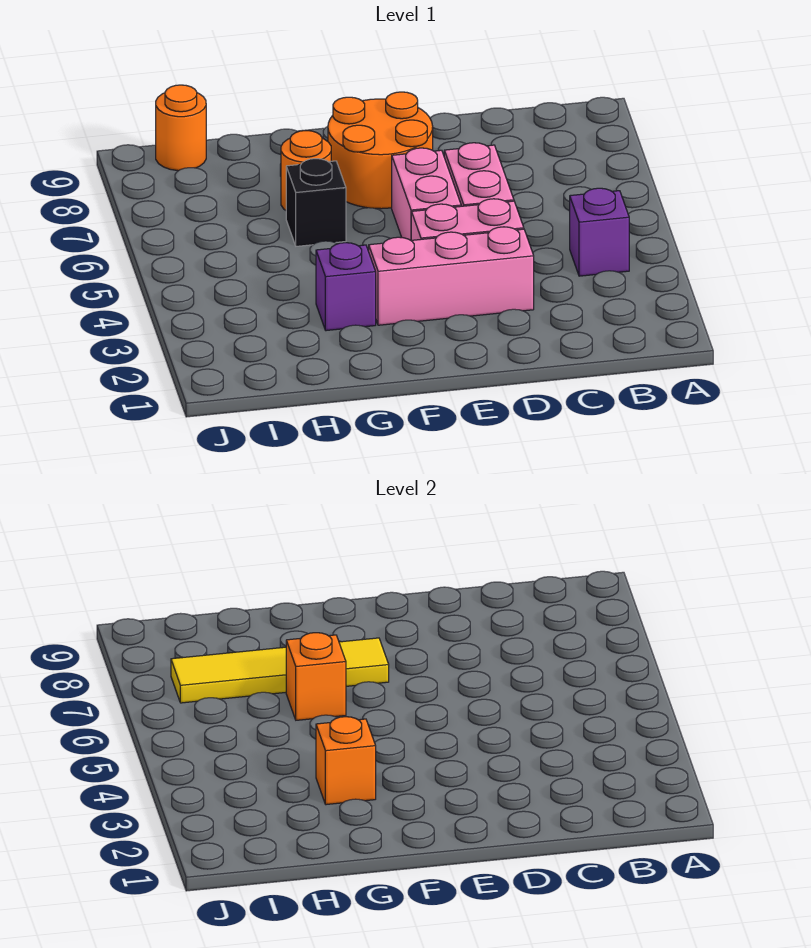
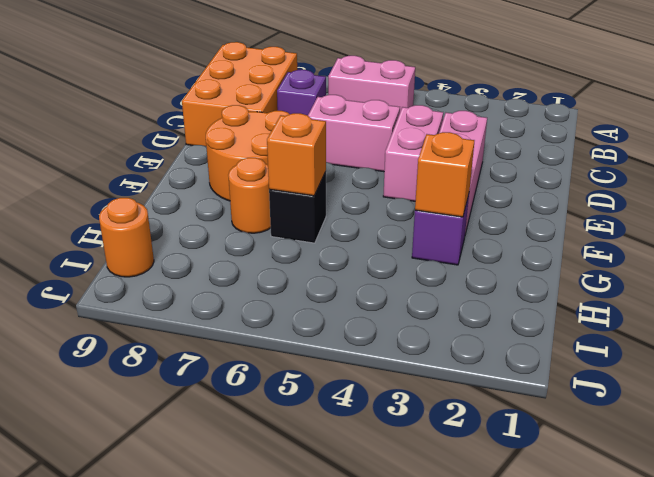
purple brick B4 level 1 -> purple brick C7 level 1
none -> orange brick B8:D9 level 1
pink brick E5:E6 level 1 -> pink brick B5:B6 level 1
yellow tile F7:I7 level 2 -> none

